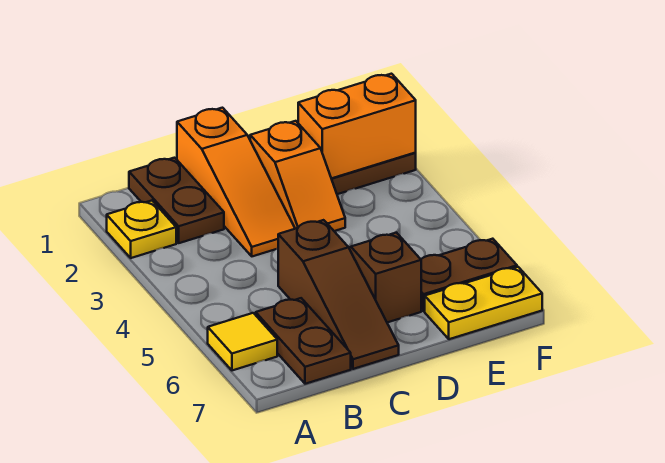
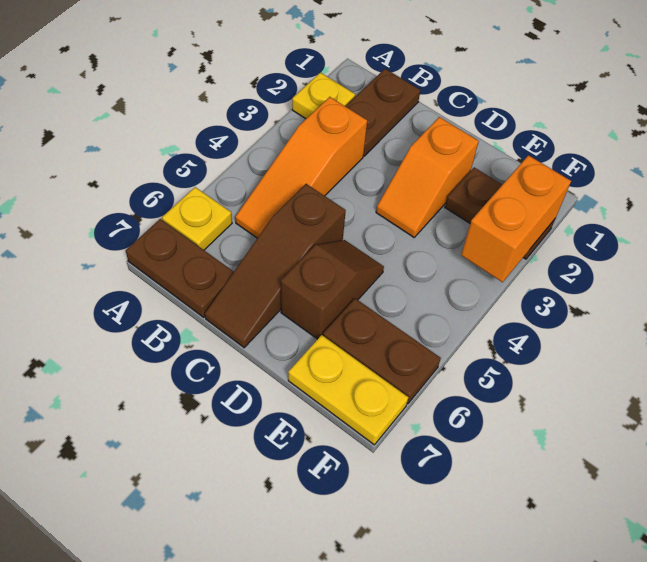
yellow tile A6 level 1 -> yellow plate A6 level 1
brown plate B6:B7 level 1 -> brown plate A7:B7 level 1
orange slope C1:C3 level 1 top 1 -> orange slope B3:B5 level 1 top 3
orange brick E2:F2 level 2 -> orange brick F2:F3 level 2

